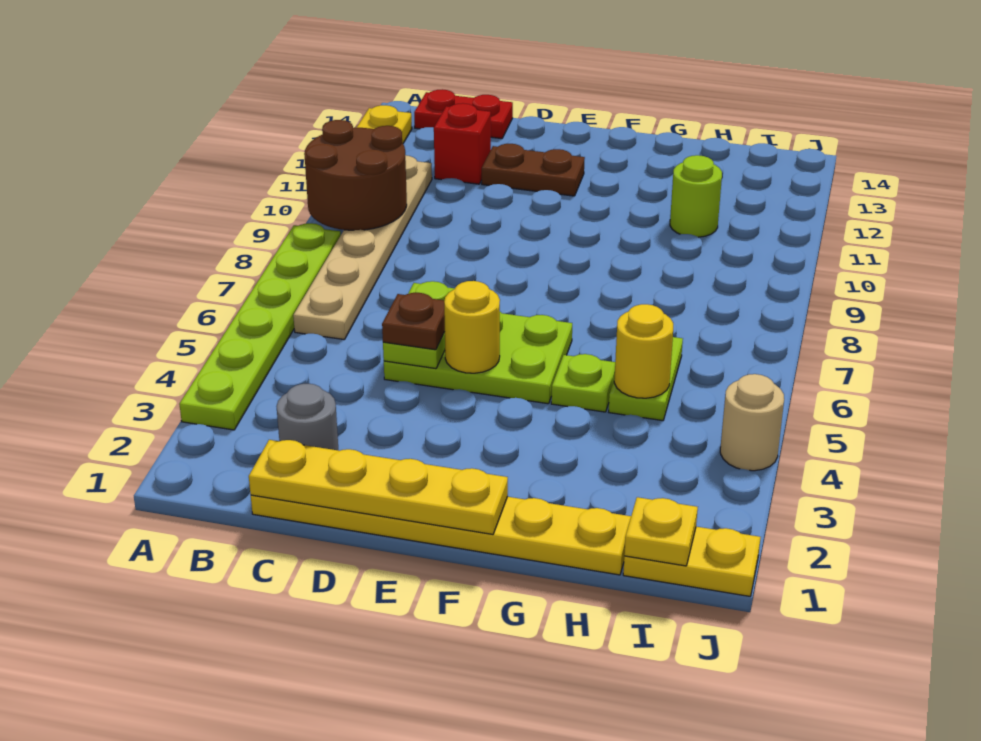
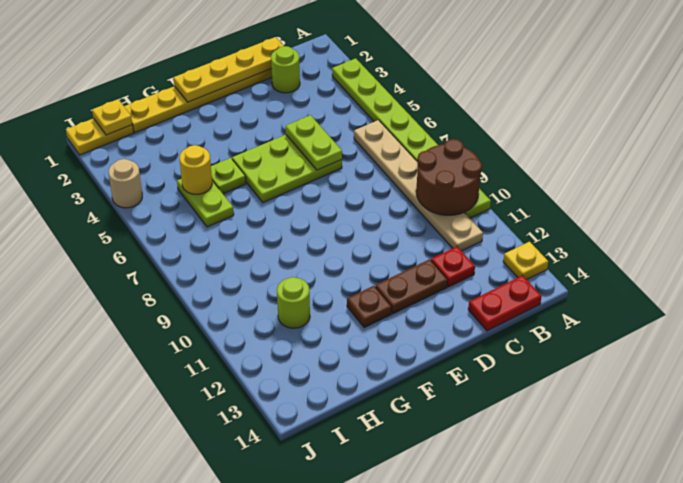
lime plate A3:A8 level 1 -> lime plate A3:A10 level 1
grey round brick C2 level 1 -> lime round brick C2 level 1
red brick C12 level 1 -> red plate C12 level 1
brown plate D5 level 3 -> brown plate F12 level 1
yellow round brick E5 level 2 -> none

